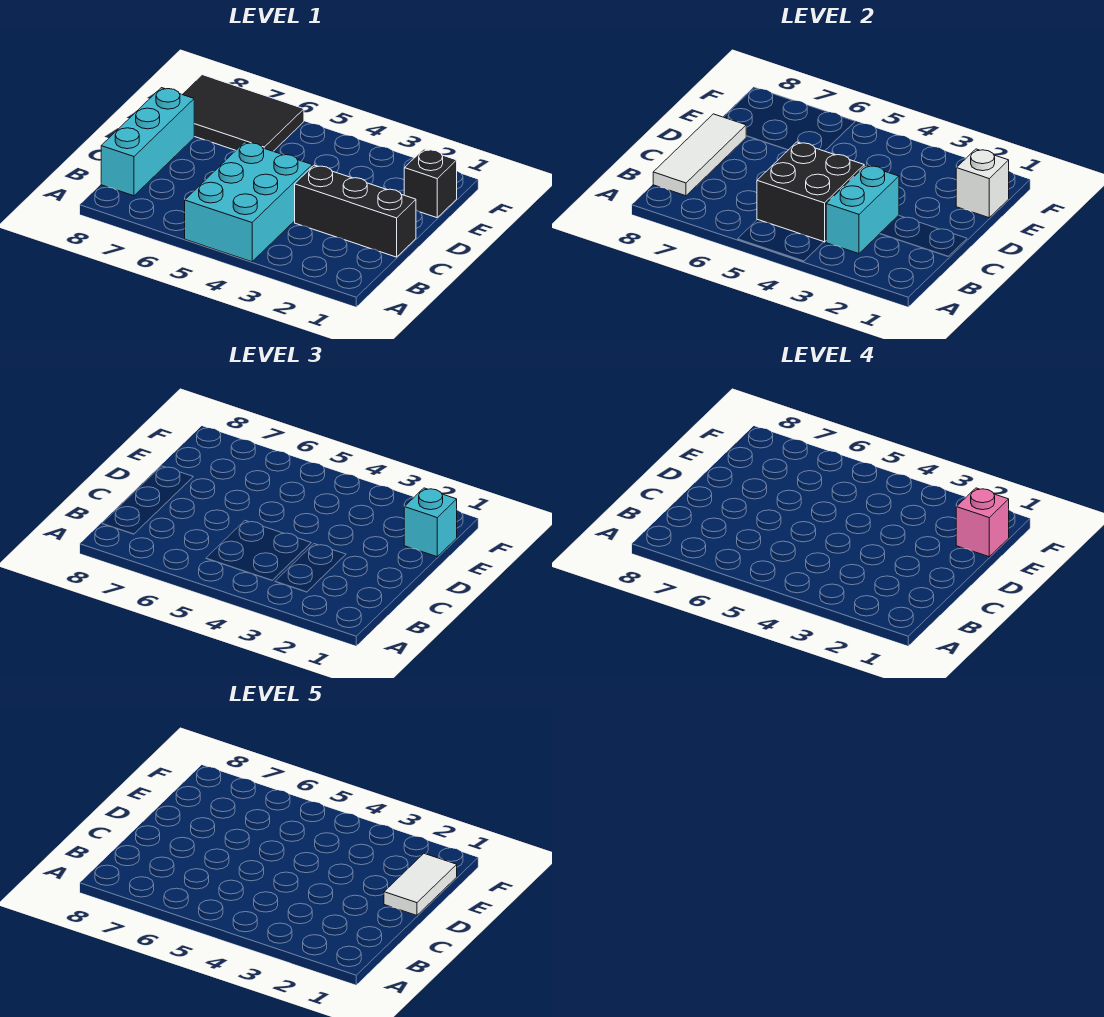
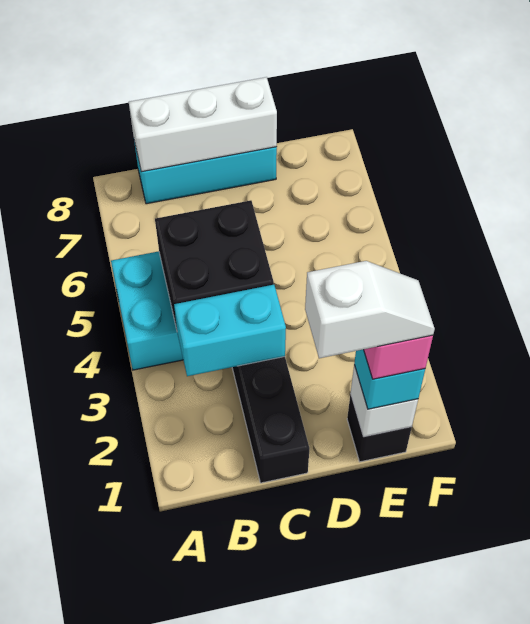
white tile B8:D8 level 2 -> white brick B8:D8 level 2
white tile D1:E1 level 5 -> white slope D1:E1 level 5 top D
black tile E6:F8 level 1 -> none

